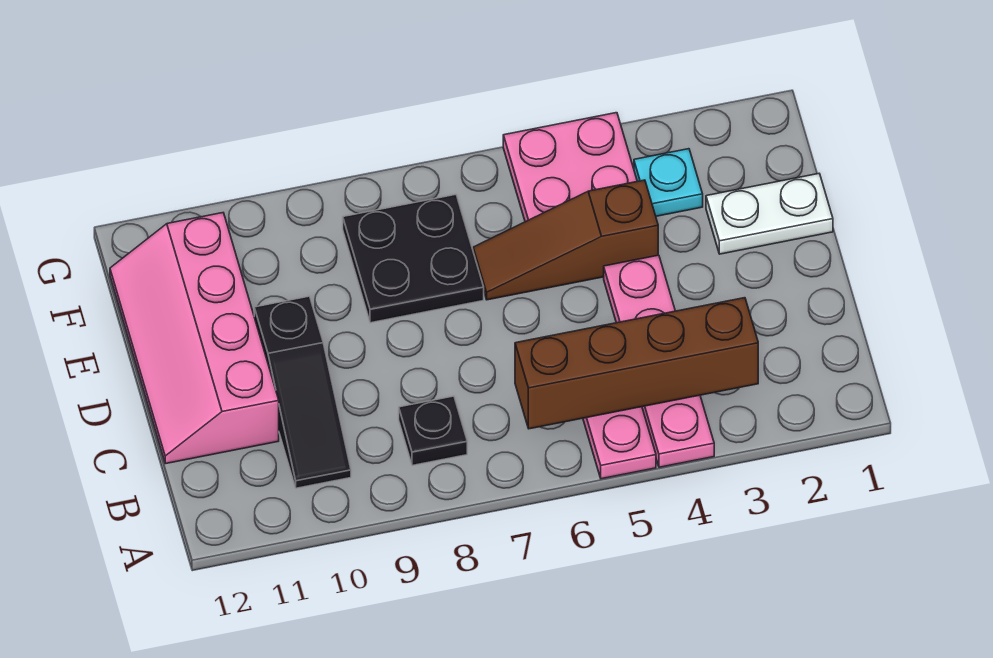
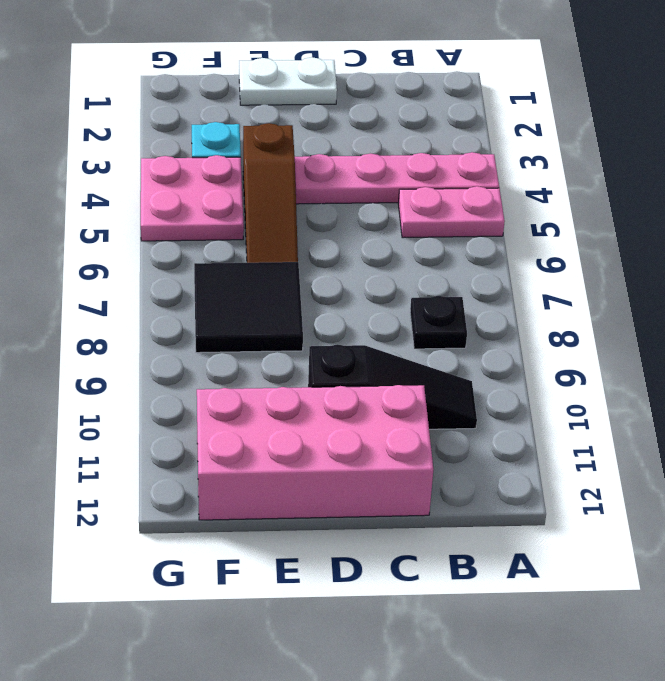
brown brick B3:B6 level 2 -> none
pink slope C11:F12 level 1 top 11 -> pink brick C11:F12 level 1
white plate E1:E2 level 1 -> white plate D1:E1 level 1
black plate E7:F8 level 1 -> black tile E7:F8 level 1

